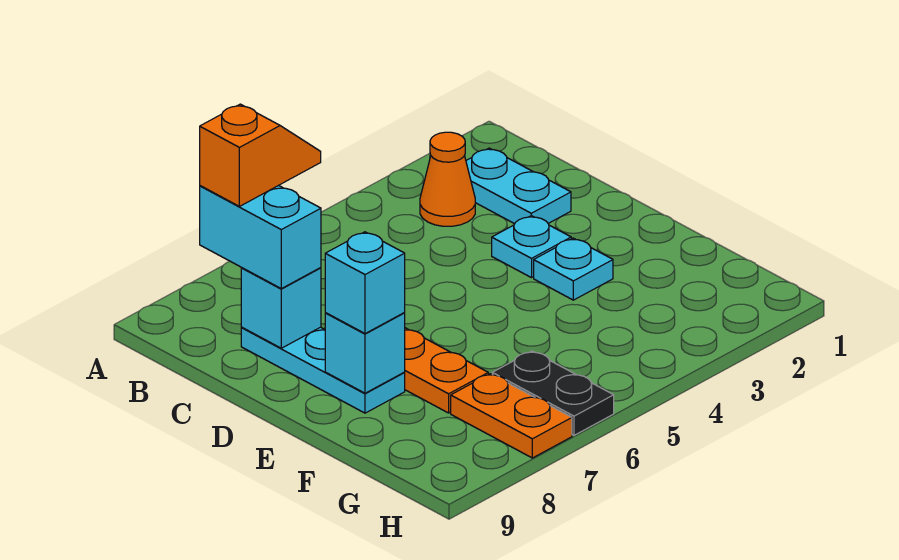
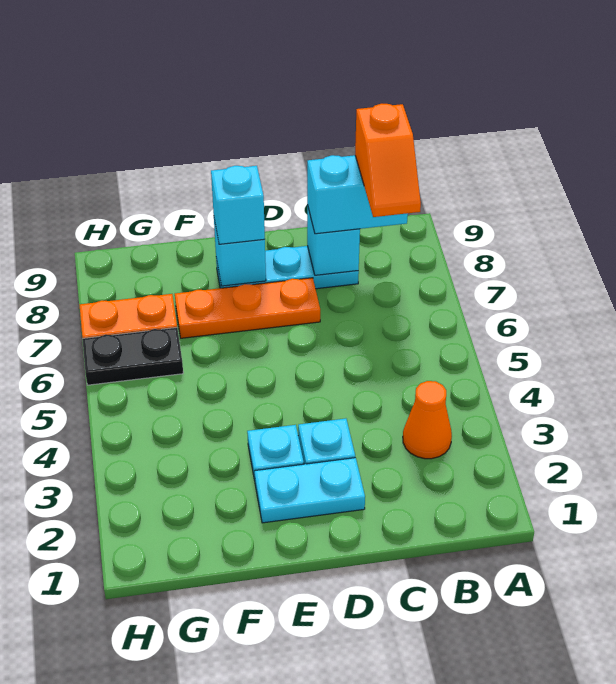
cyan plate B2:C2 level 1 -> cyan plate D2:E2 level 1

